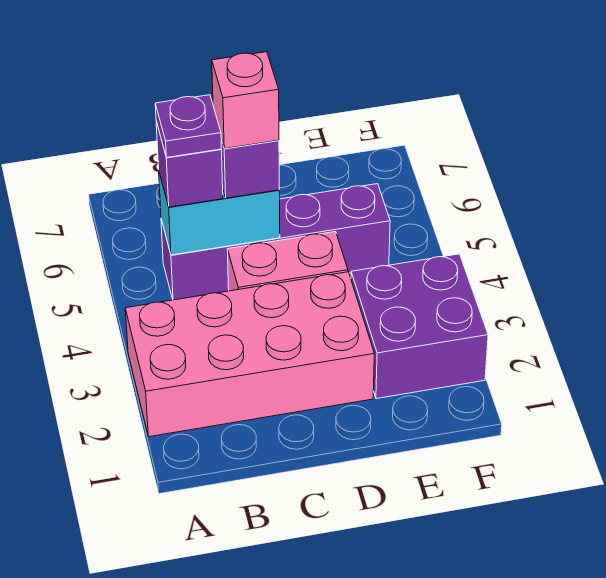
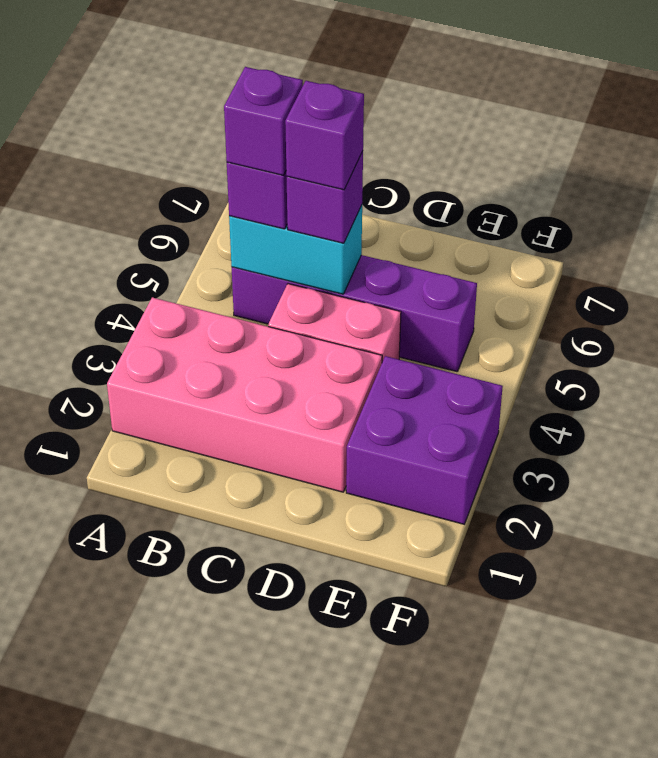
purple plate B5 level 4 -> purple brick B5 level 4
pink brick C5 level 4 -> purple brick C5 level 4

